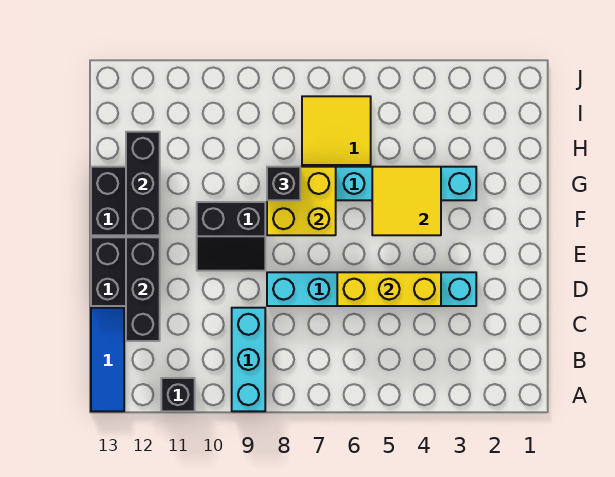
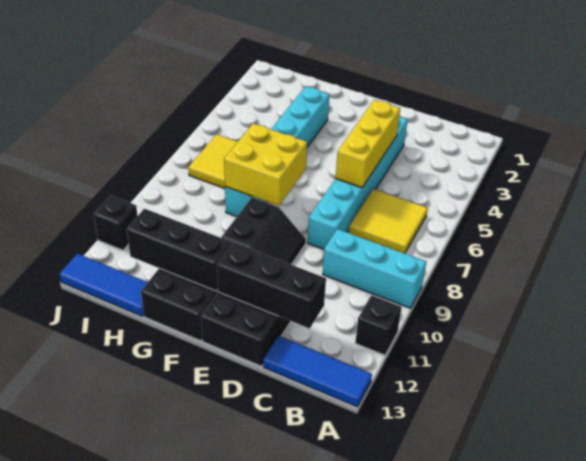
yellow tile F4:G5 level 2 -> yellow tile B6:C7 level 1
black brick G8 level 3 -> black brick J11 level 1
none -> blue tile H13:J13 level 1

